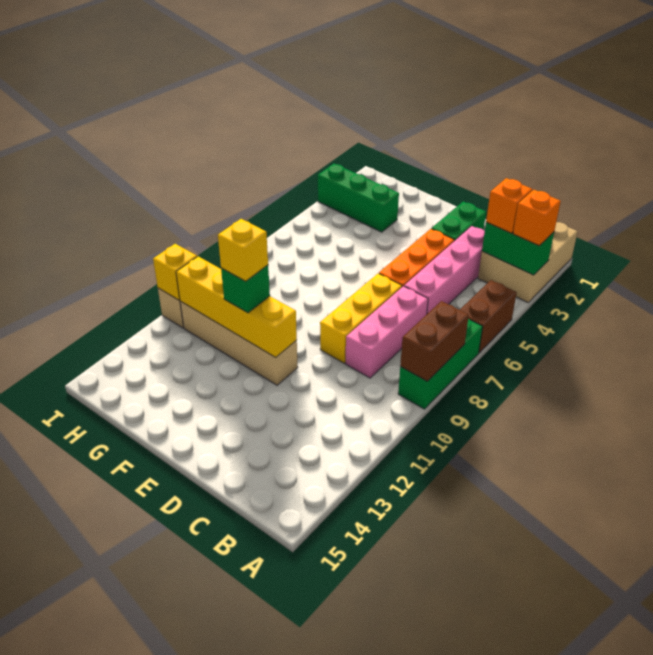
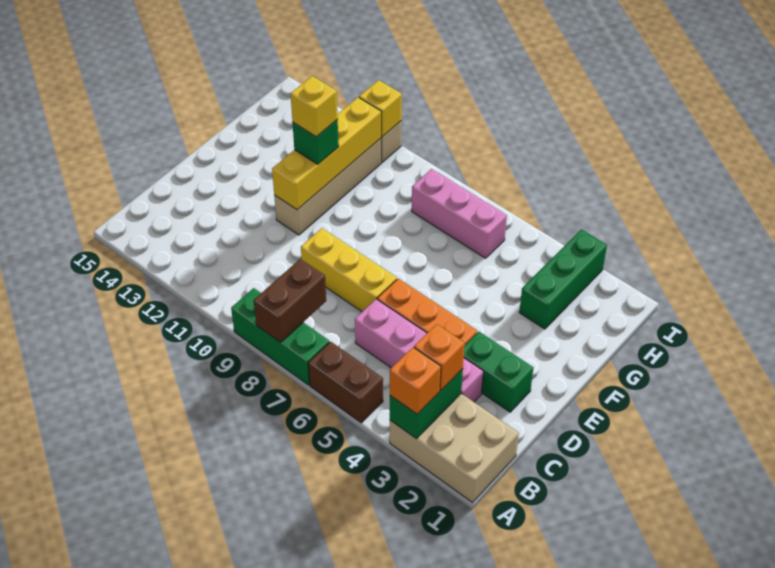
brown brick A8:A9 level 2 -> brown brick A8:B8 level 2
pink brick C7:C9 level 1 -> pink brick H6:H8 level 1

